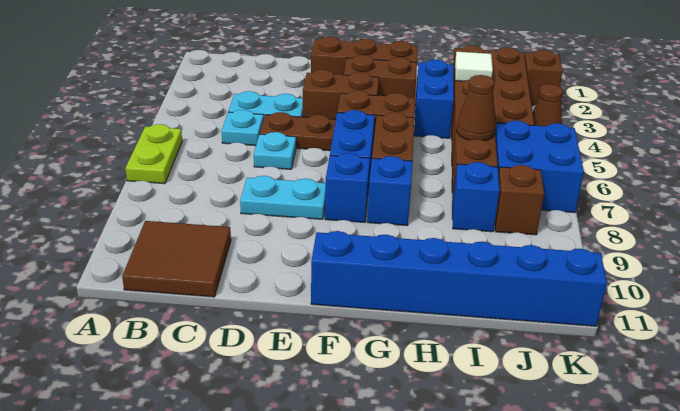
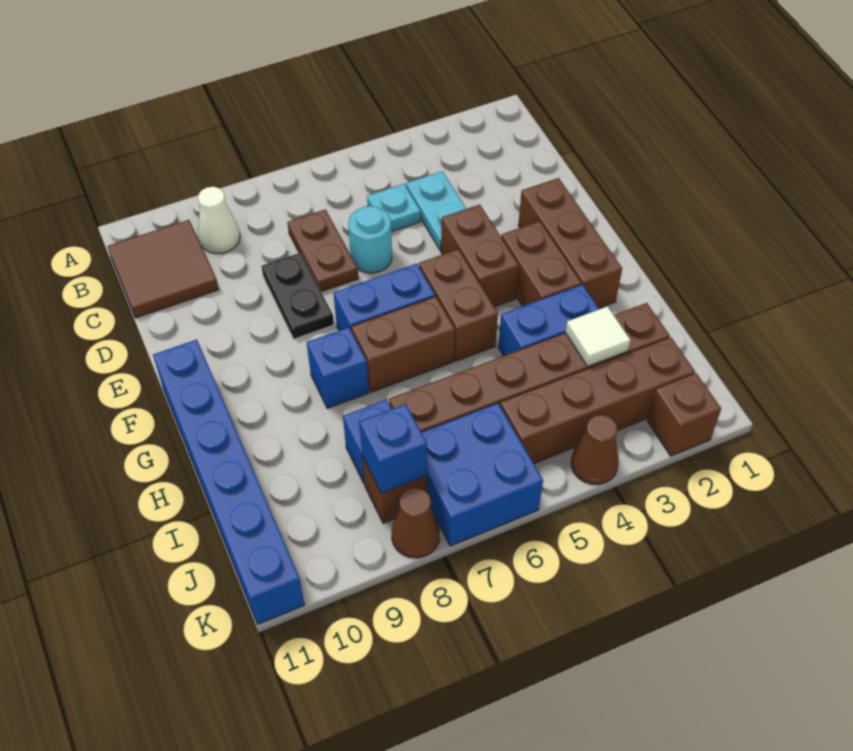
lime plate A6:A7 level 1 -> none
none -> white cone B9 level 1
brown plate D5:E5 level 1 -> brown plate C7:D7 level 1
cyan plate D6 level 1 -> cyan round brick D6 level 1
cyan plate D8:E8 level 1 -> black plate D8:E8 level 1
blue brick F8 level 1 -> blue brick J8 level 2
brown cone I6 level 2 -> brown cone K8 level 1

